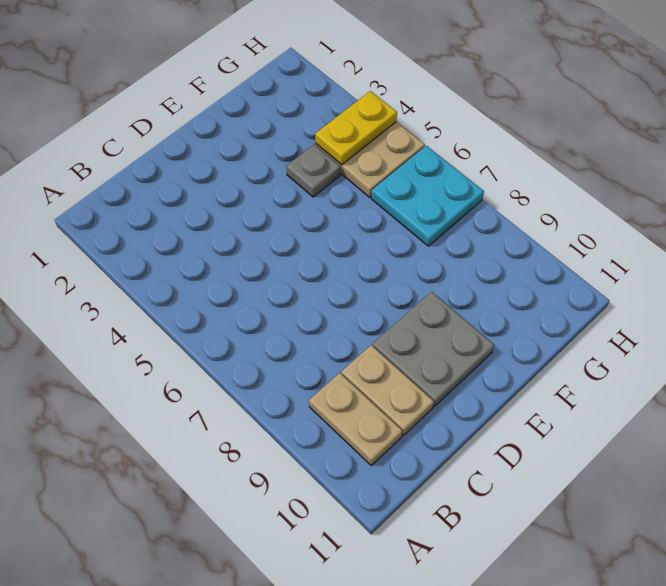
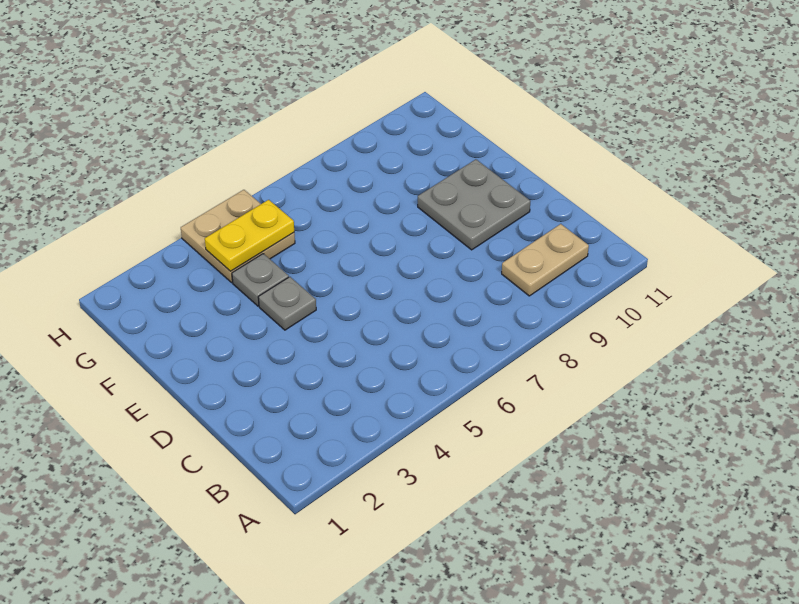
tan plate C9:C10 level 1 -> none
none -> grey plate E4 level 1
yellow plate G4:H4 level 2 -> yellow plate G4:G5 level 2
cyan plate G6:H7 level 1 -> none

